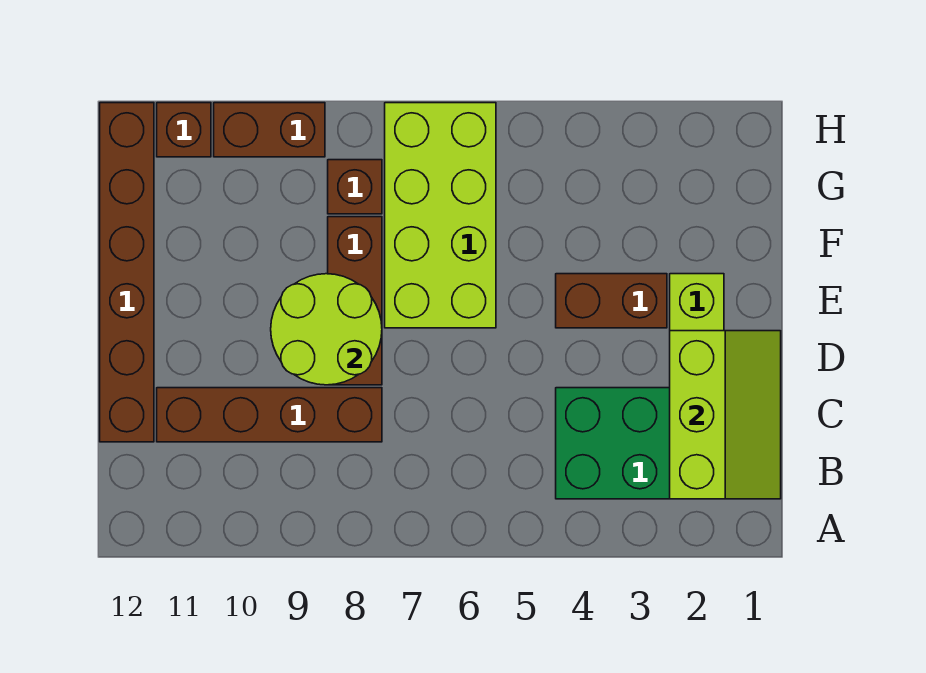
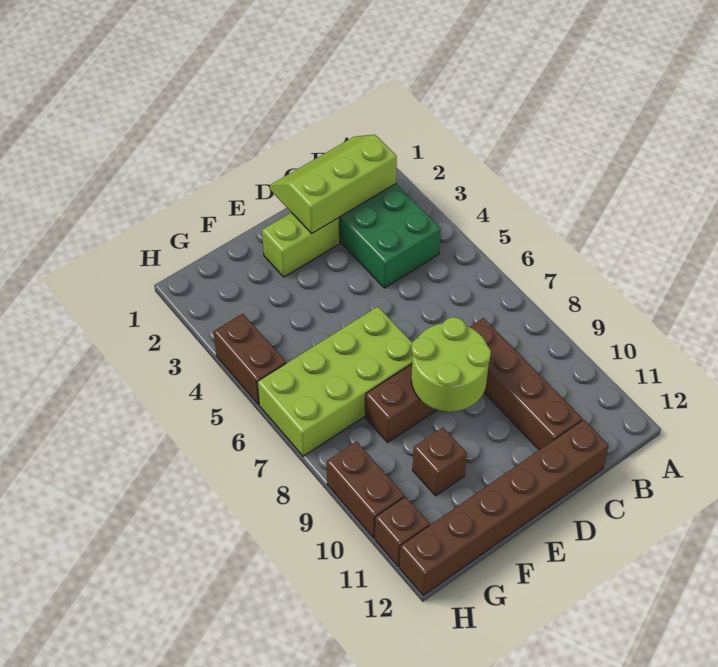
brown brick E3:E4 level 1 -> brown brick H4:H5 level 1
brown brick G8 level 1 -> brown brick F10 level 1

